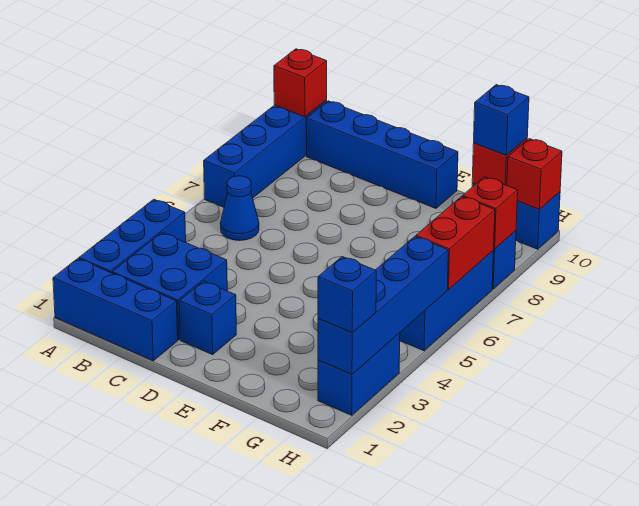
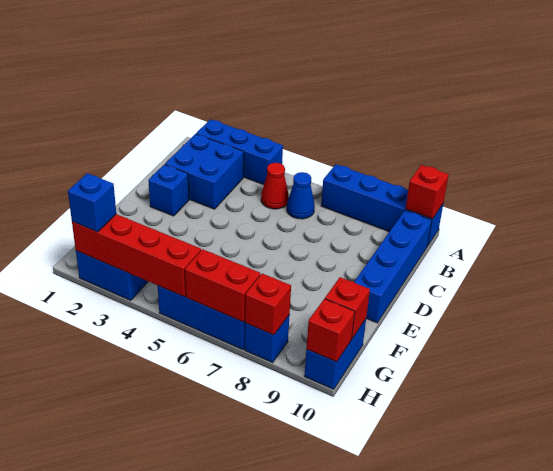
blue brick A1:C1 level 1 -> none
none -> red cone B5 level 1
blue brick G10 level 3 -> none
blue brick H2:H5 level 2 -> red brick H2:H5 level 2

